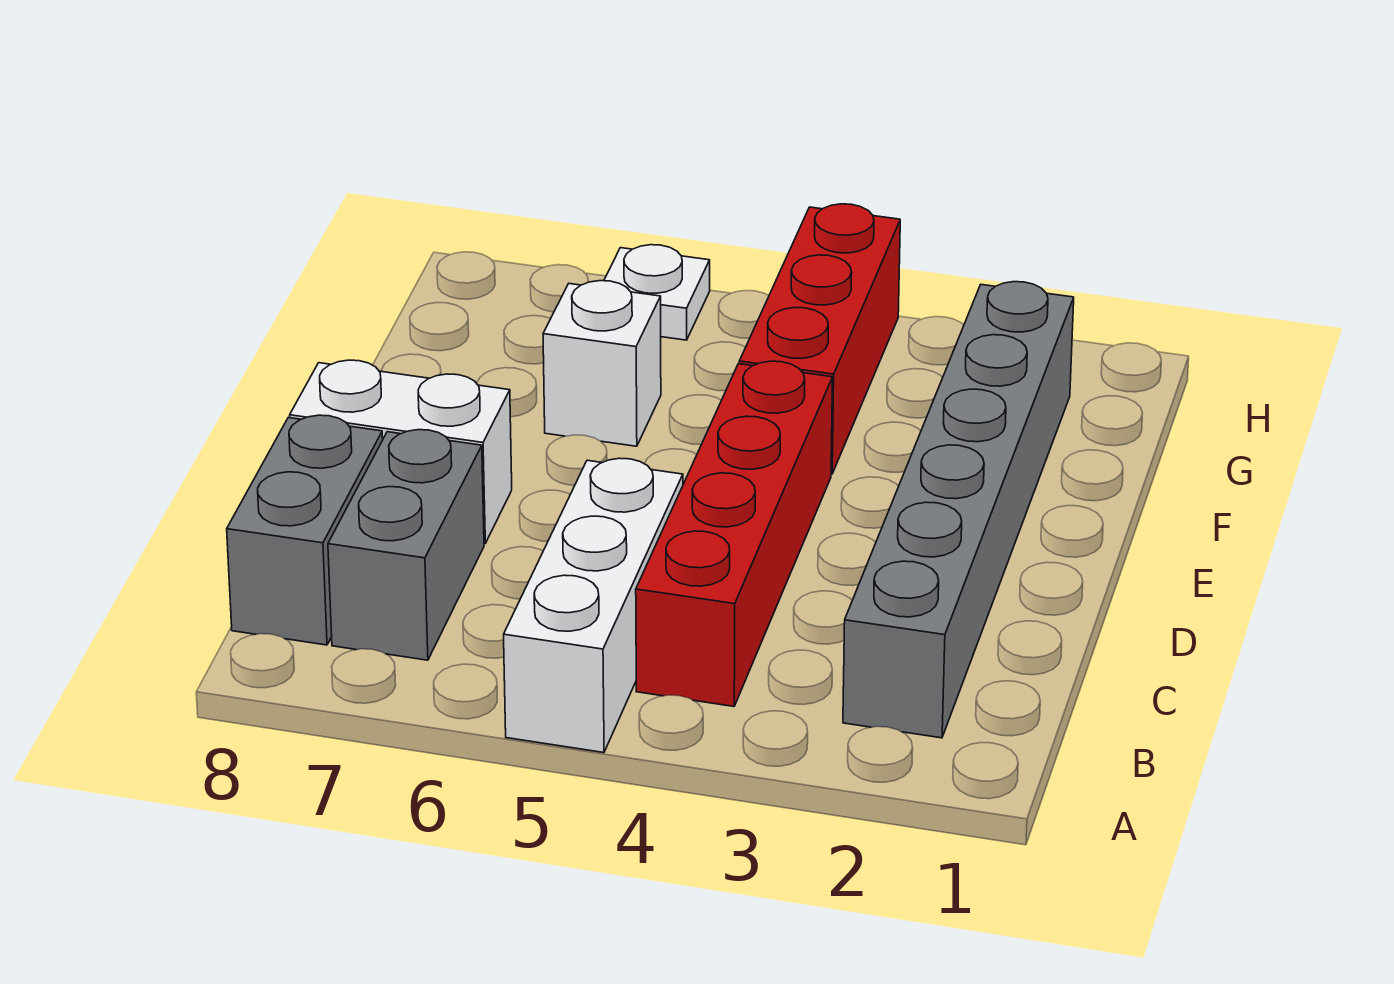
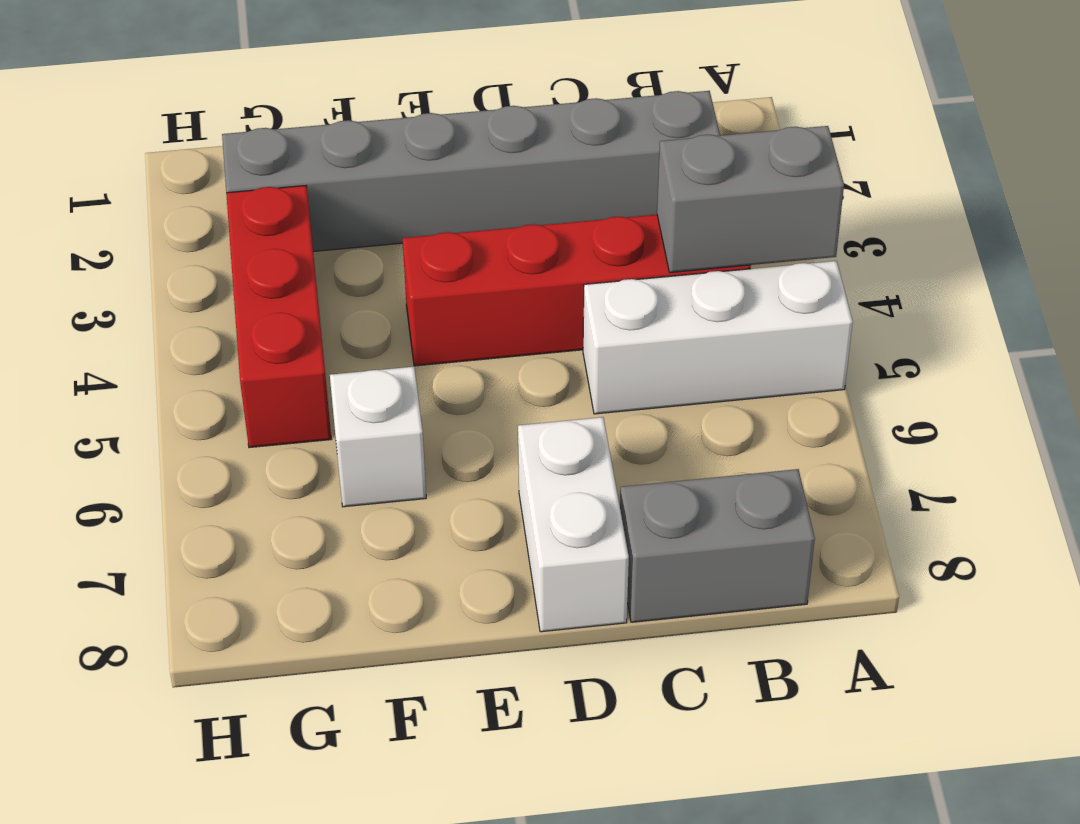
grey brick B7:C7 level 1 -> grey brick A4:B4 level 2
red brick F4:H4 level 1 -> red brick G3:G5 level 1
white plate H6 level 1 -> none

